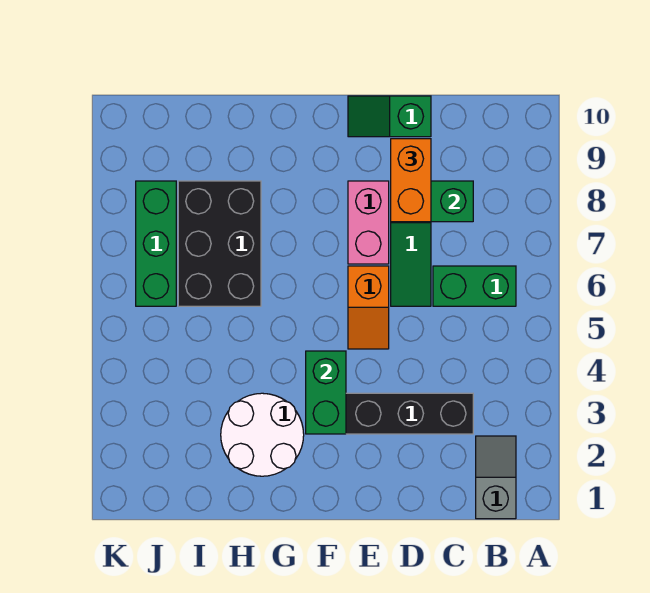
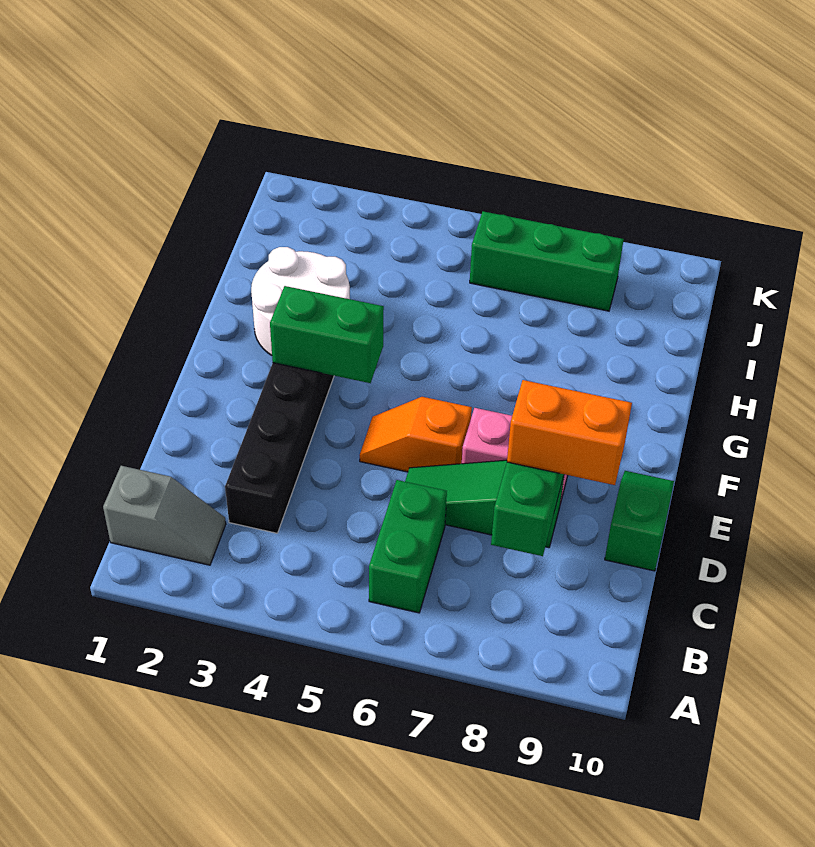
black brick H6:I8 level 1 -> none

